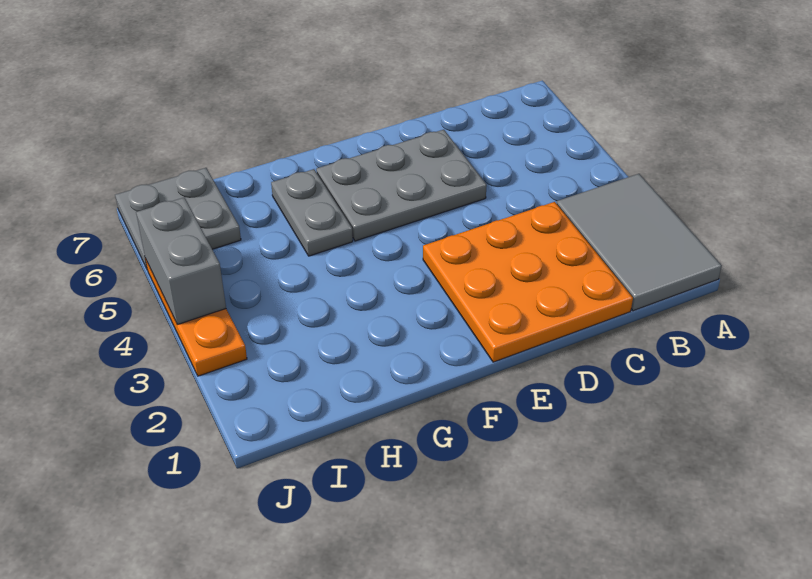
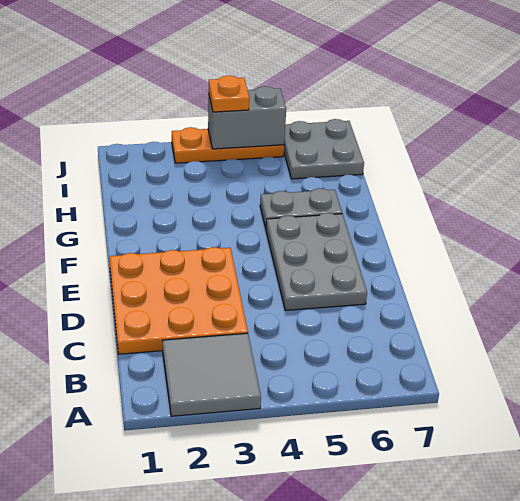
grey tile A1:B3 level 1 -> grey tile A2:B3 level 1
none -> orange plate J4 level 3

